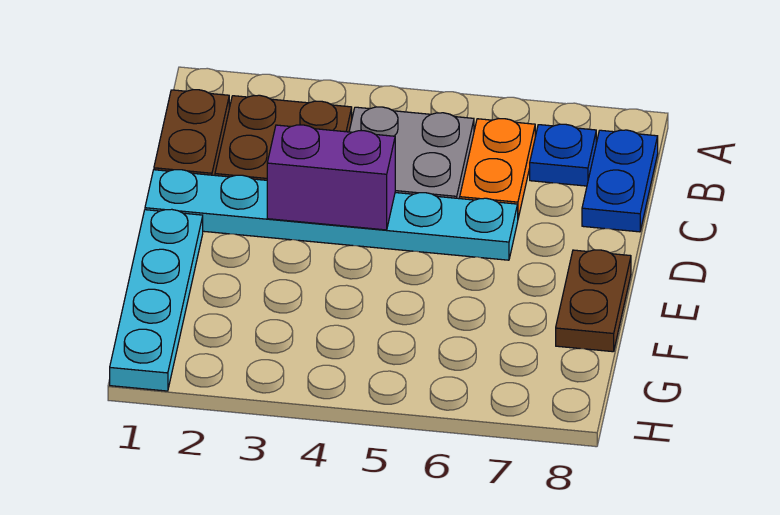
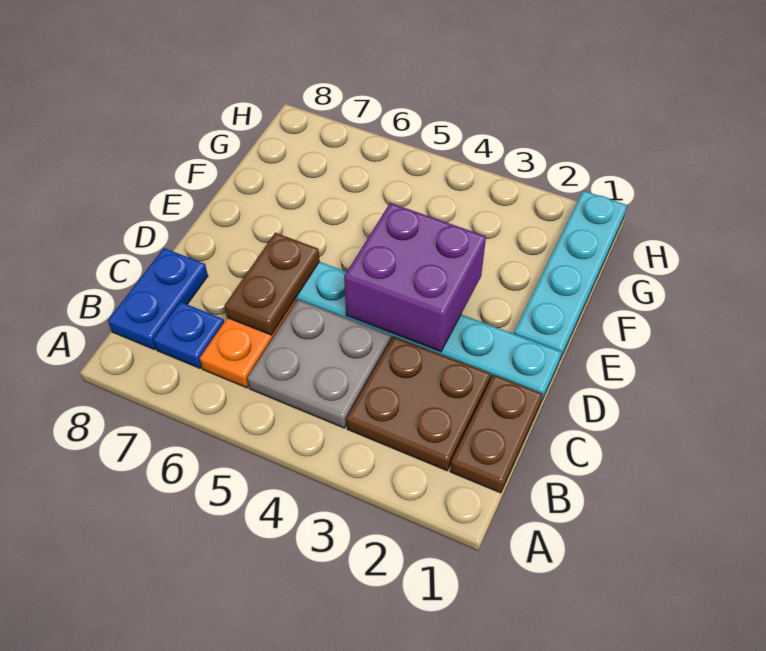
purple brick D3:D4 level 2 -> purple brick D3:E4 level 2
brown plate E8:F8 level 1 -> brown plate C6:D6 level 2

